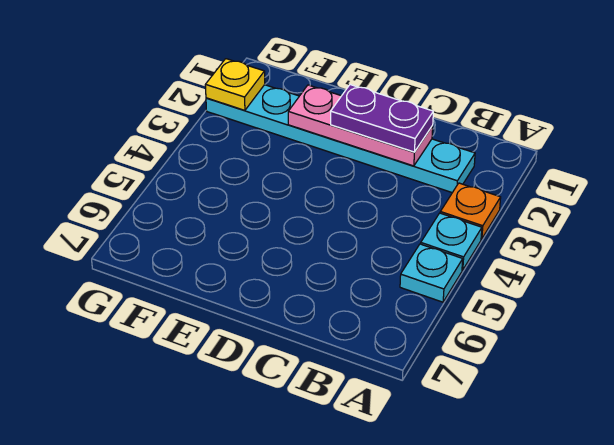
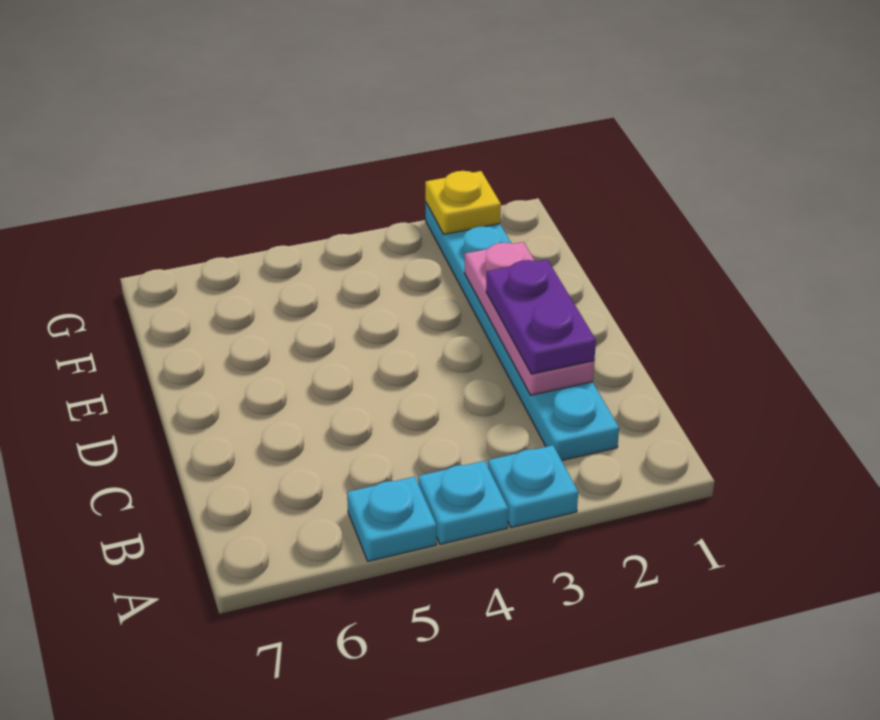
orange plate A3 level 1 -> cyan plate A3 level 1

